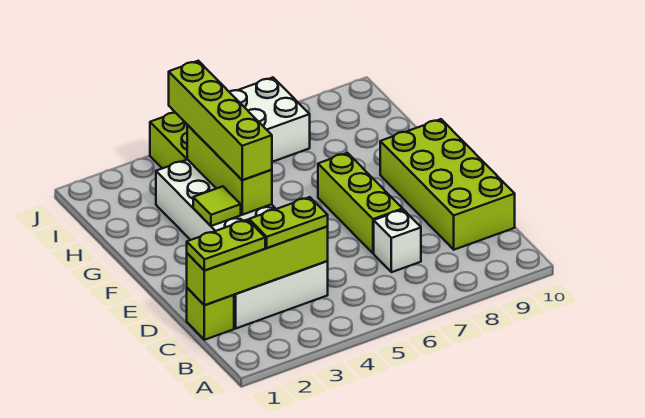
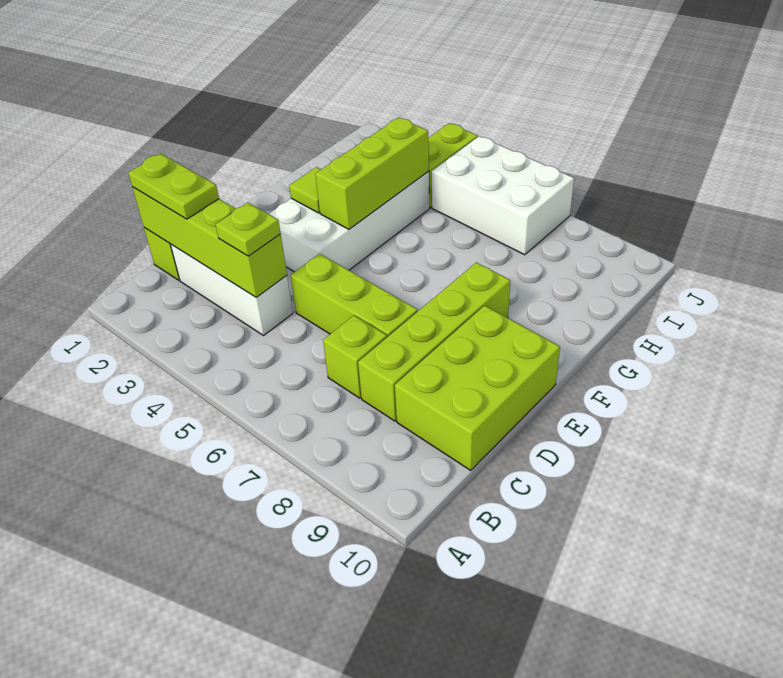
lime plate C3:C4 level 3 -> lime plate C4 level 3
white brick C7 level 1 -> lime brick C7 level 1
lime brick C9:F10 level 1 -> lime brick C9:E10 level 1
lime brick D7:F7 level 1 -> lime brick D5:D7 level 1
lime brick F4:I4 level 3 -> lime brick C8:F8 level 1

